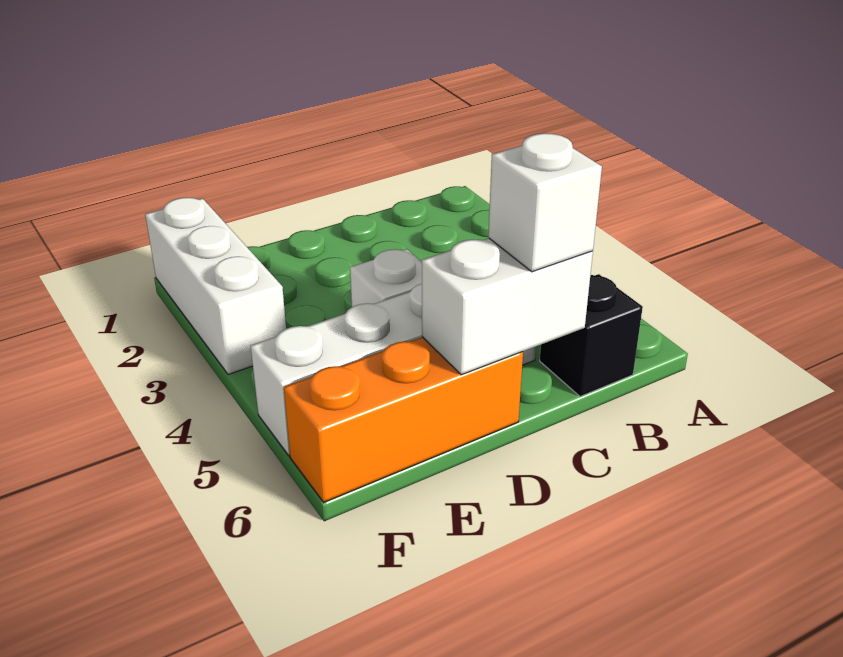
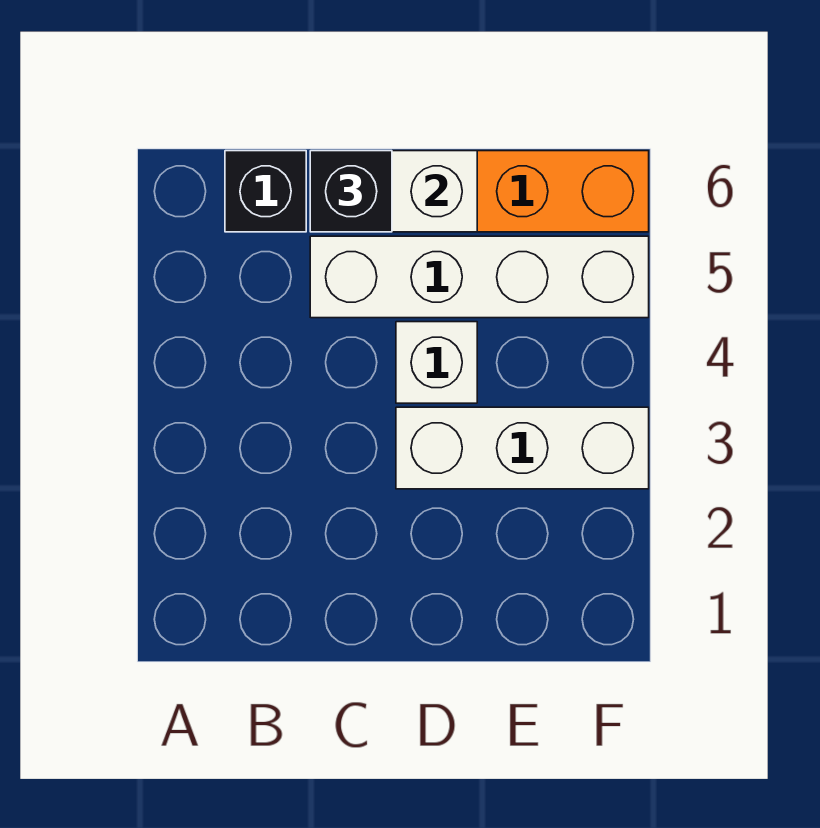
white brick C6 level 3 -> black brick C6 level 3
white brick F1:F3 level 1 -> white brick D3:F3 level 1

